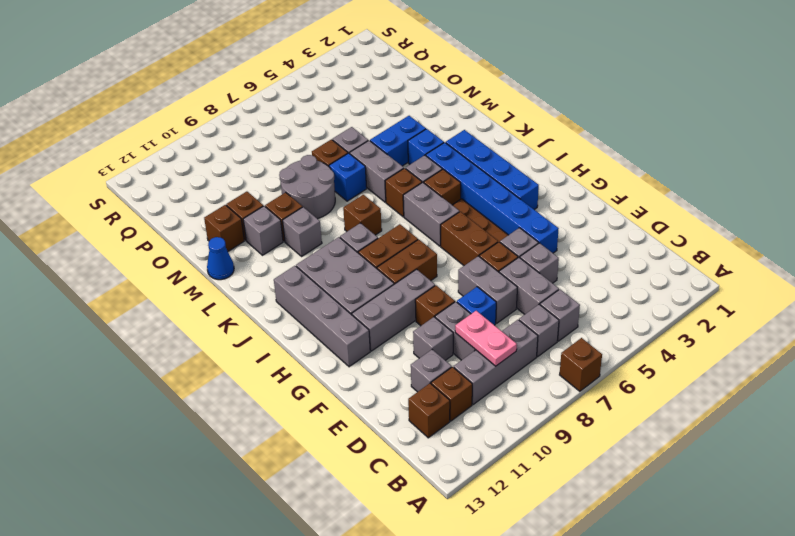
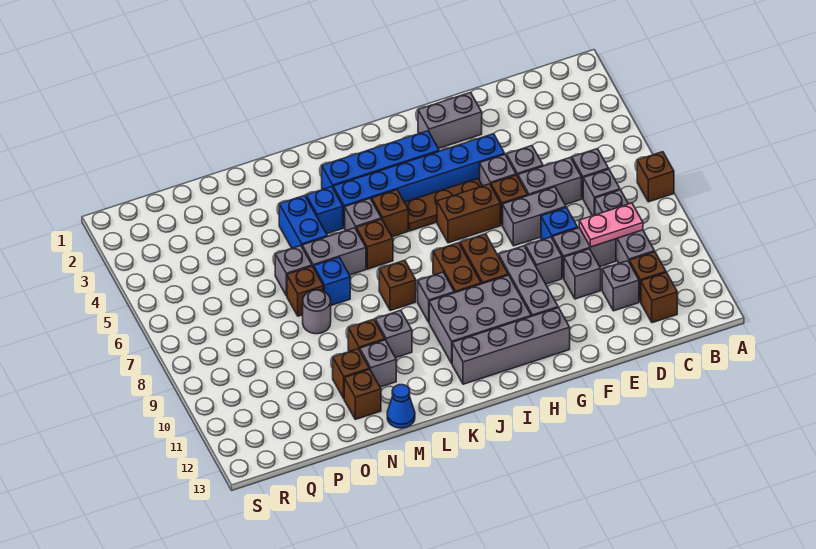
brown brick F9 level 1 -> grey brick F9 level 1
grey brick I6:J6 level 1 -> grey brick F2:G2 level 1
grey round brick M8:N9 level 1 -> grey round brick N8 level 1

